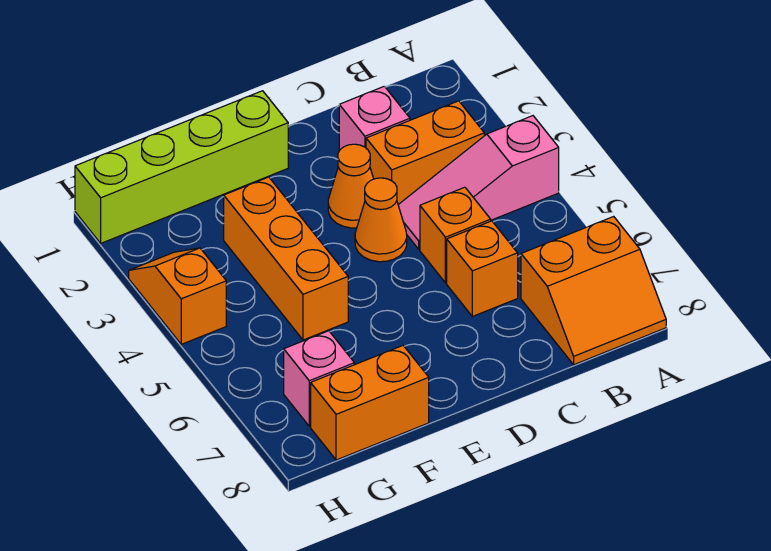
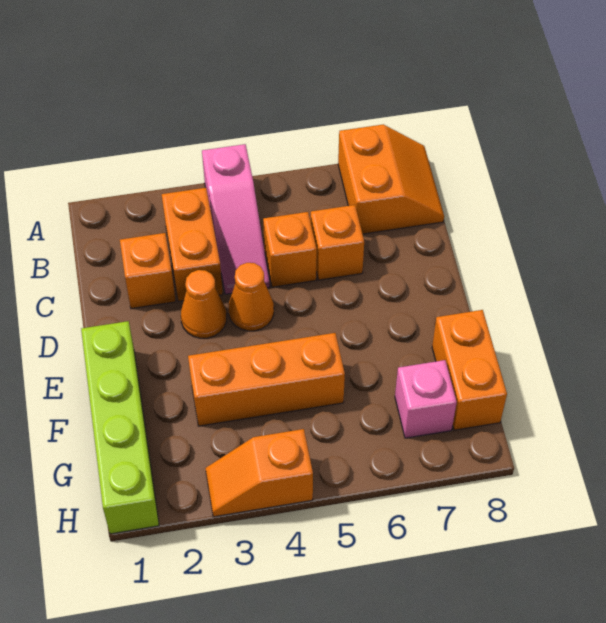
pink brick C2 level 1 -> orange brick C2 level 1

